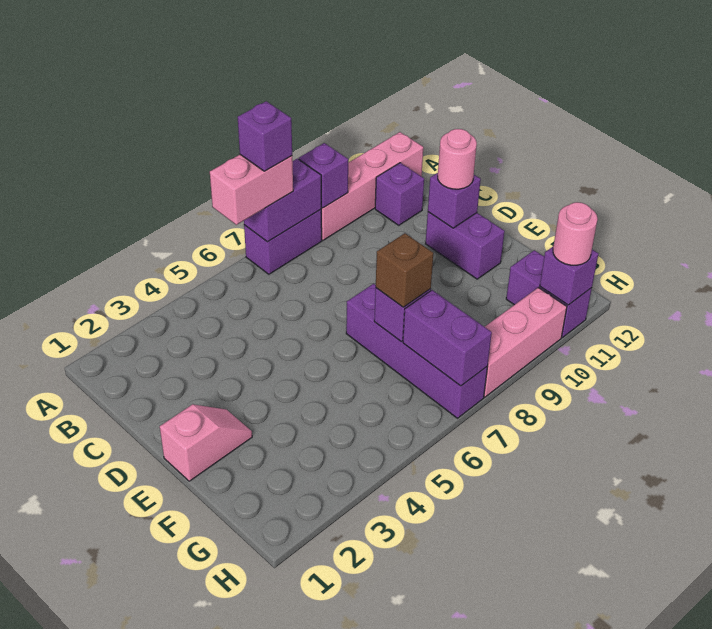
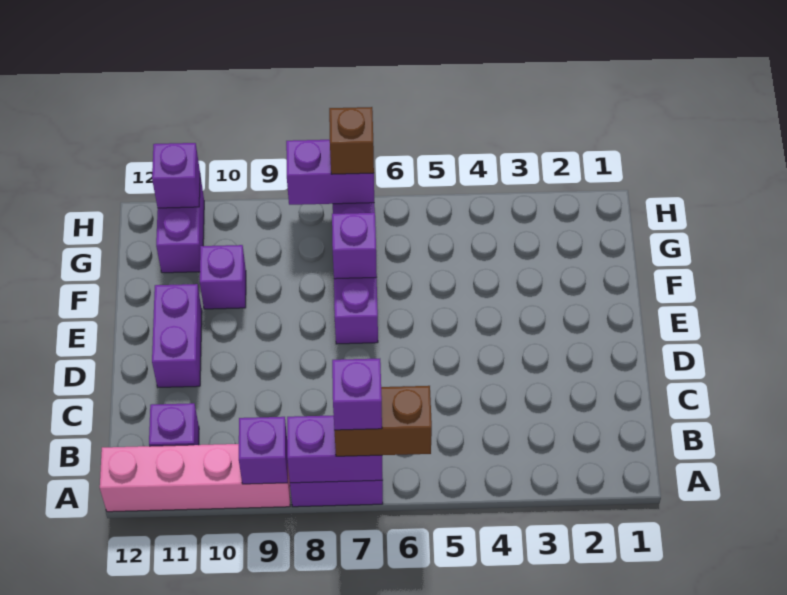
pink brick A6:A7 level 3 -> brown brick A6:A7 level 3
purple brick D11 level 2 -> purple brick F10 level 1
pink round brick D11 level 3 -> none
pink slope E1:E2 level 1 top 1 -> none
brown brick F7 level 3 -> brown brick H7 level 3
purple brick G7:H7 level 2 -> purple brick H7:H8 level 2
pink brick H8:H10 level 1 -> none
pink round brick H11 level 3 -> none

